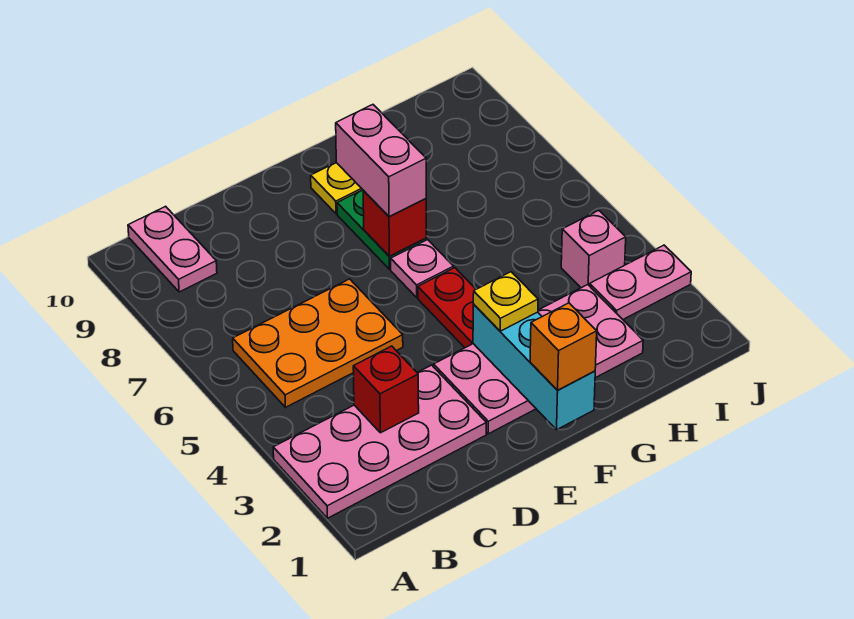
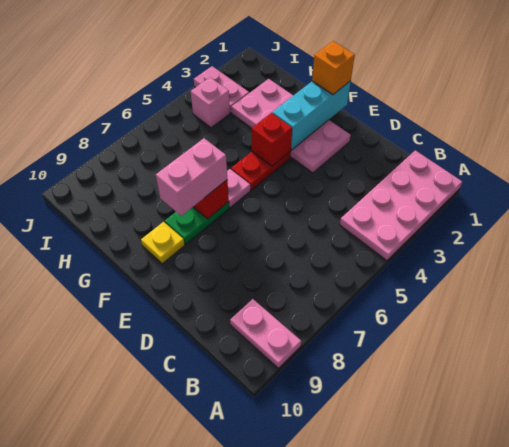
pink plate A2:D3 level 1 -> pink plate A1:B4 level 1
orange plate B5:D6 level 1 -> none
pink plate B9:B10 level 1 -> pink plate A9:B9 level 1
red brick C3 level 2 -> red brick F4 level 2
yellow plate F3 level 3 -> none

